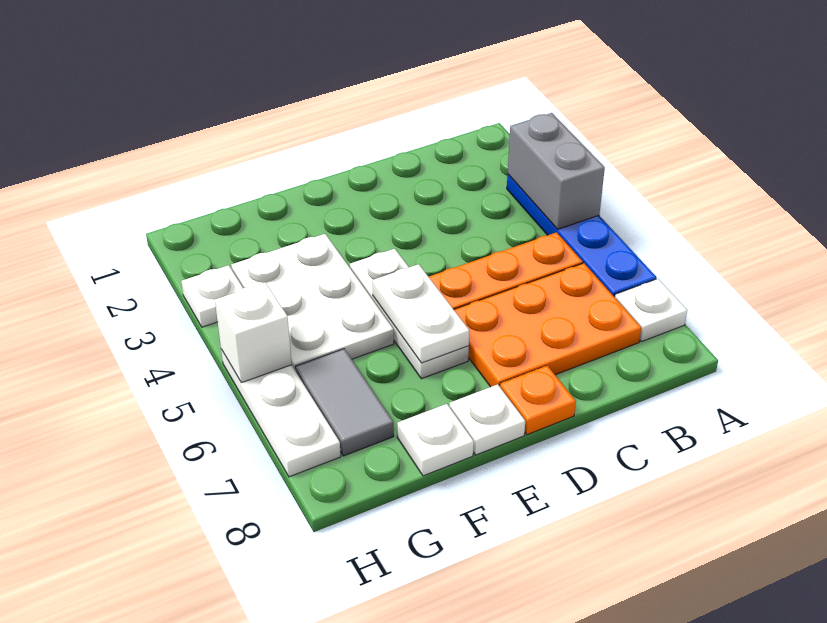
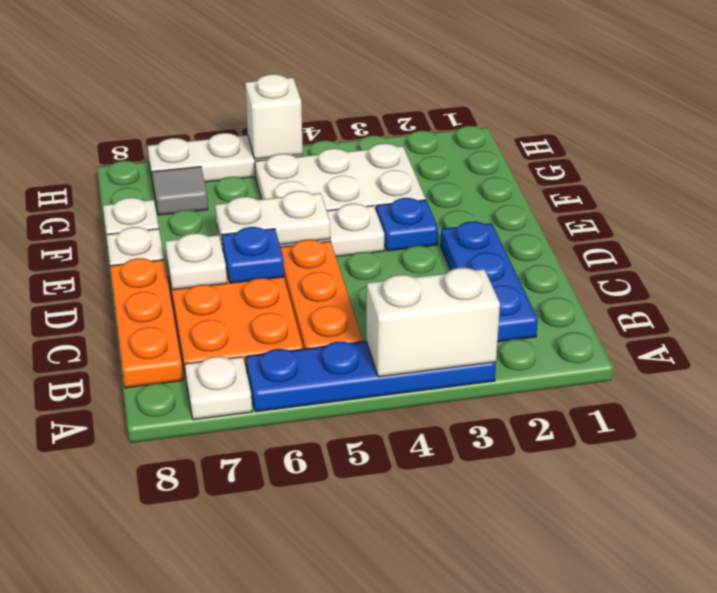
grey brick A3:A4 level 2 -> white brick A3:A4 level 2
none -> blue plate B2:D2 level 1
none -> blue plate D6 level 2
orange plate D8 level 1 -> orange plate B8:D8 level 1
none -> blue plate E3 level 1
grey tile G6:G7 level 1 -> grey tile G7 level 1
white plate H3 level 1 -> white plate D7 level 2

